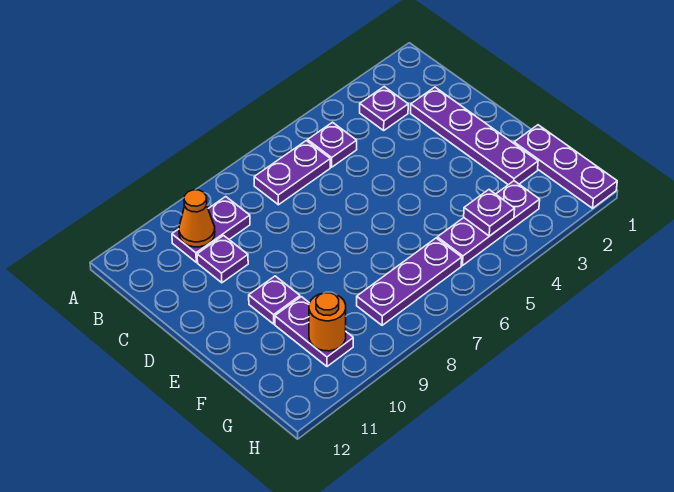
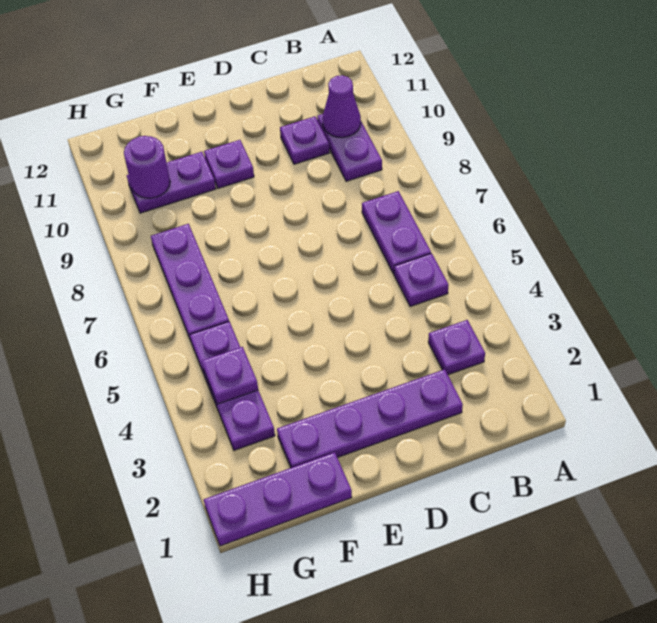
orange cone B10 level 2 -> purple cone B10 level 2
orange round brick G10 level 2 -> purple round brick G10 level 2

